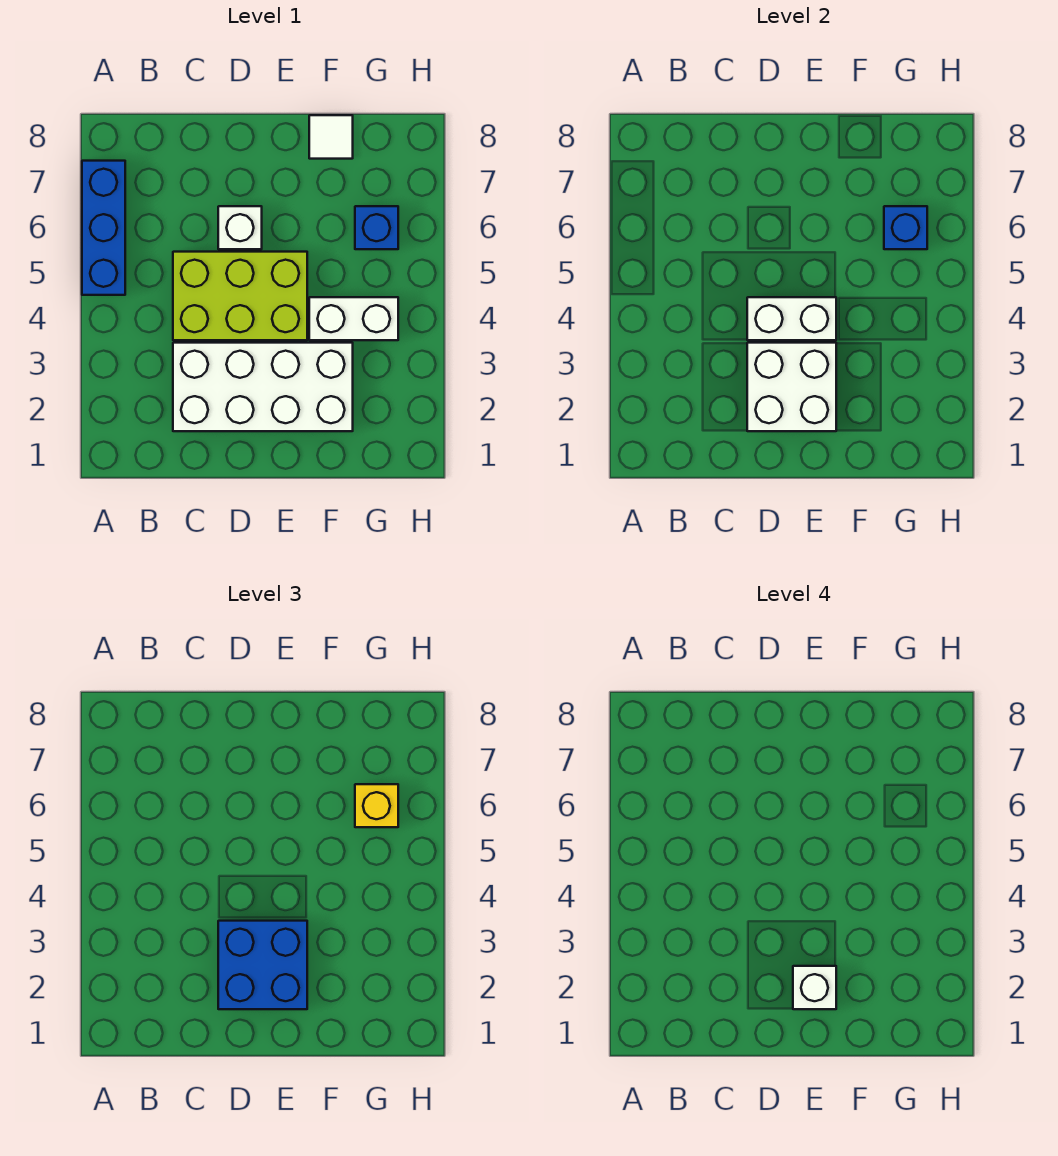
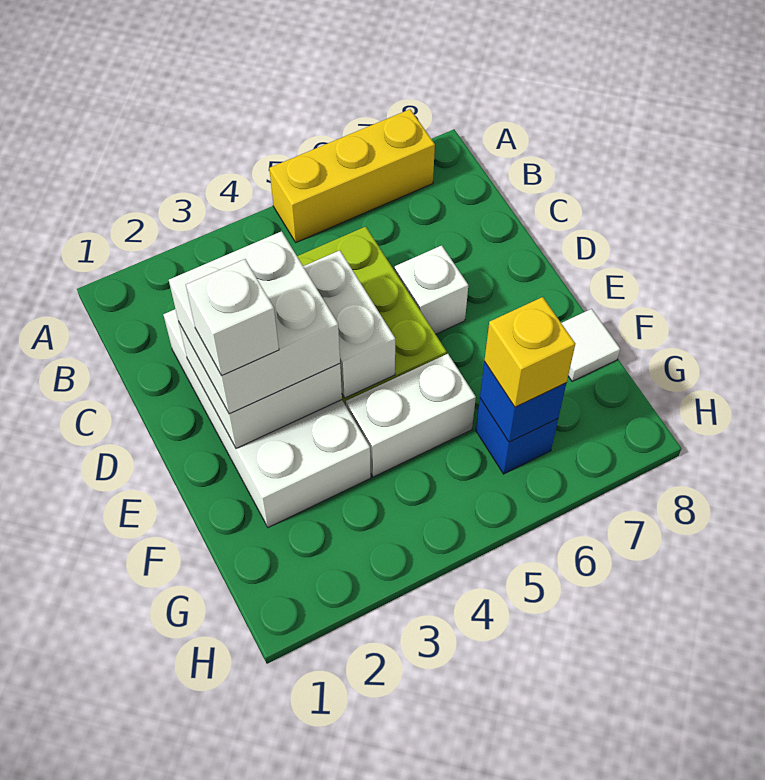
blue brick A5:A7 level 1 -> yellow brick A5:A7 level 1
blue brick D2:E3 level 3 -> white brick D2:E3 level 3
white brick F4:G4 level 1 -> white brick F4:F5 level 1

